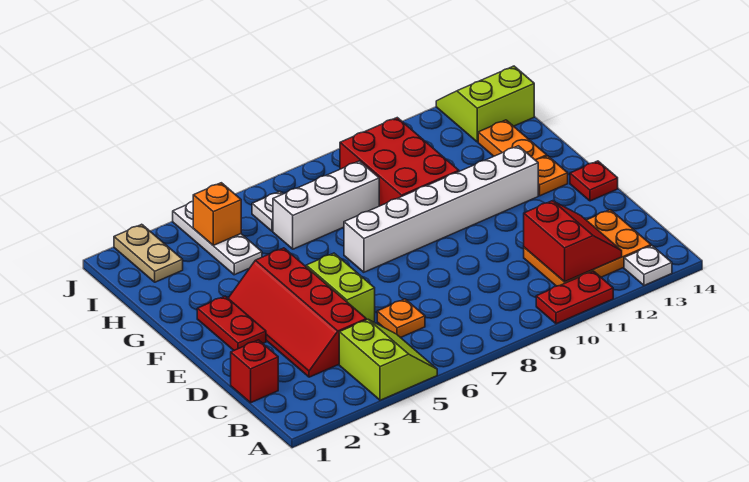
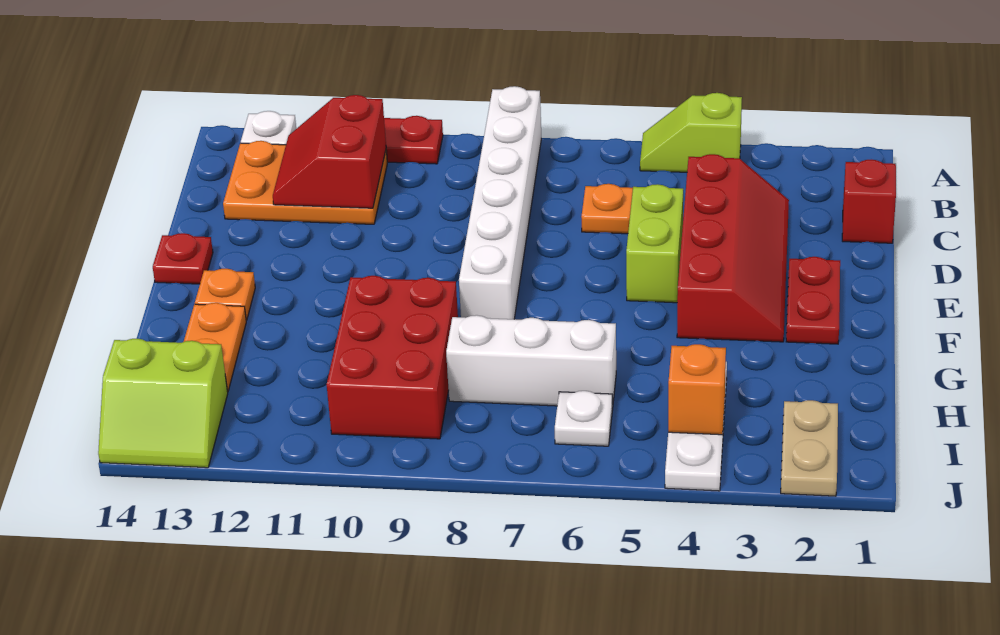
lime slope A4:B5 level 1 top 4 -> lime slope A4:A5 level 1 top 4
white brick F7:F12 level 1 -> white brick A8:F8 level 1

